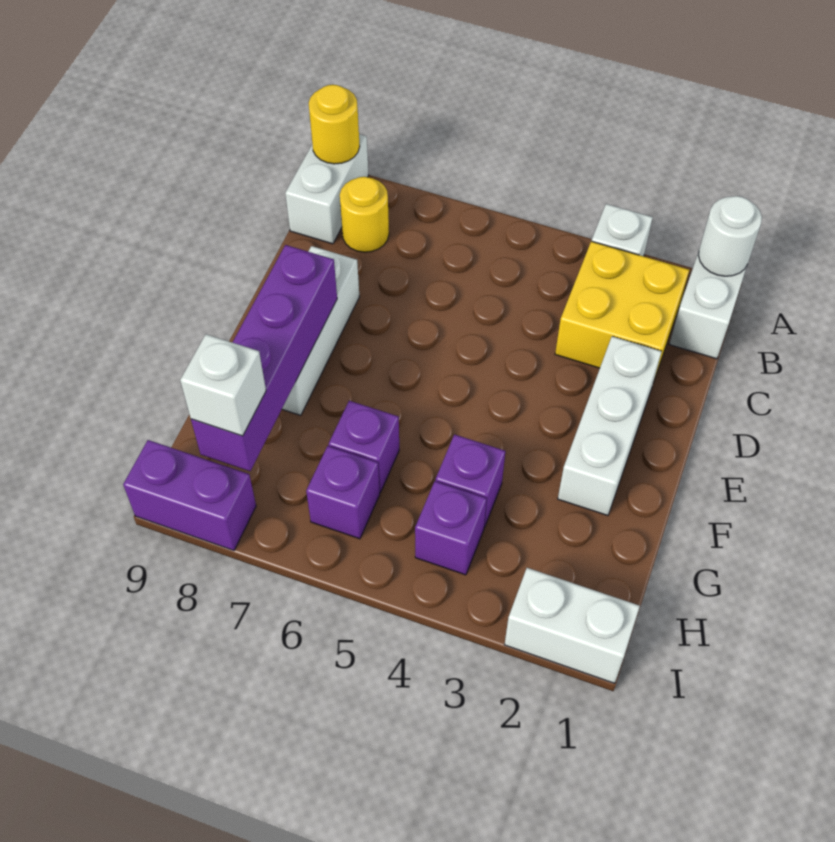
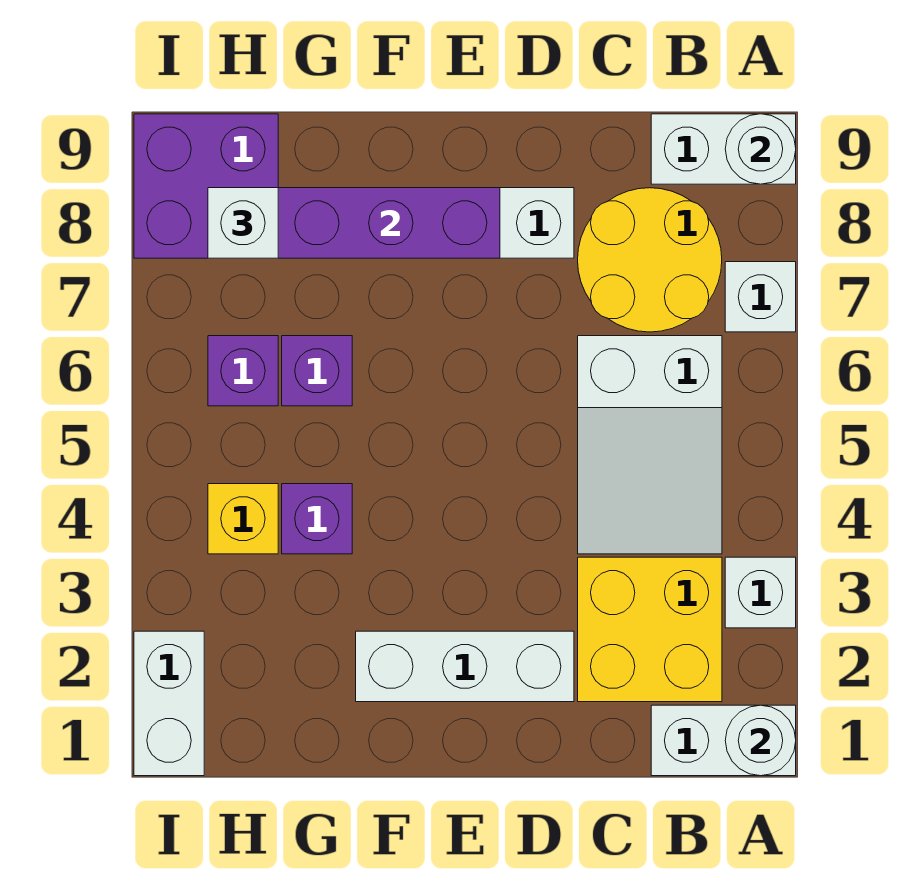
none -> white brick A7 level 1
yellow round brick A9 level 2 -> white round brick A9 level 2
none -> white slope B4:C6 level 1 top 6
yellow round brick B8 level 1 -> yellow round brick B7:C8 level 1
purple brick H4 level 1 -> yellow brick H4 level 1
purple brick I8:I9 level 1 -> purple brick H8:I9 level 1

